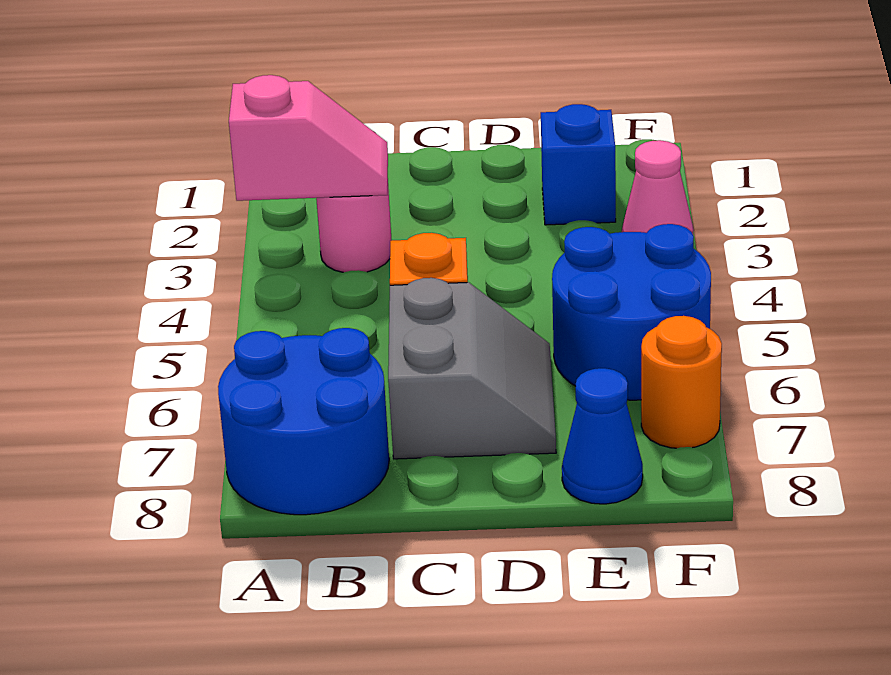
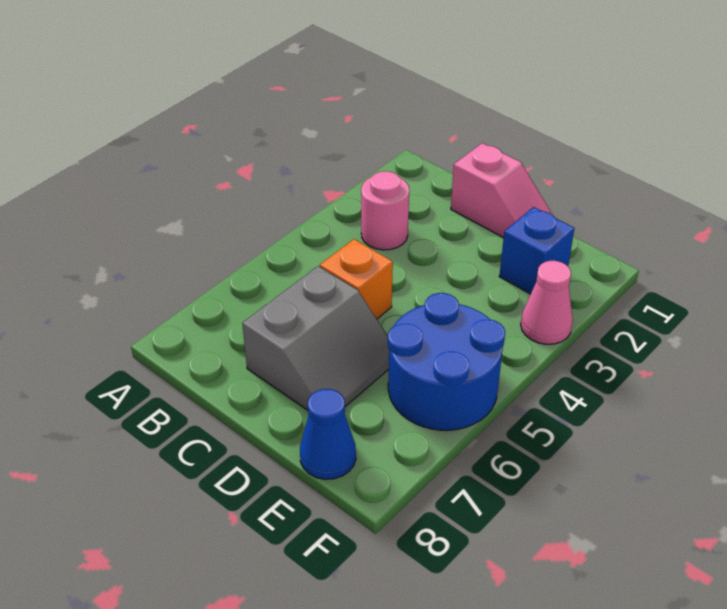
pink slope A3:B3 level 2 top A -> pink slope C1:D1 level 1 top C
blue round brick A7:B8 level 1 -> none
orange round brick F7 level 1 -> none

